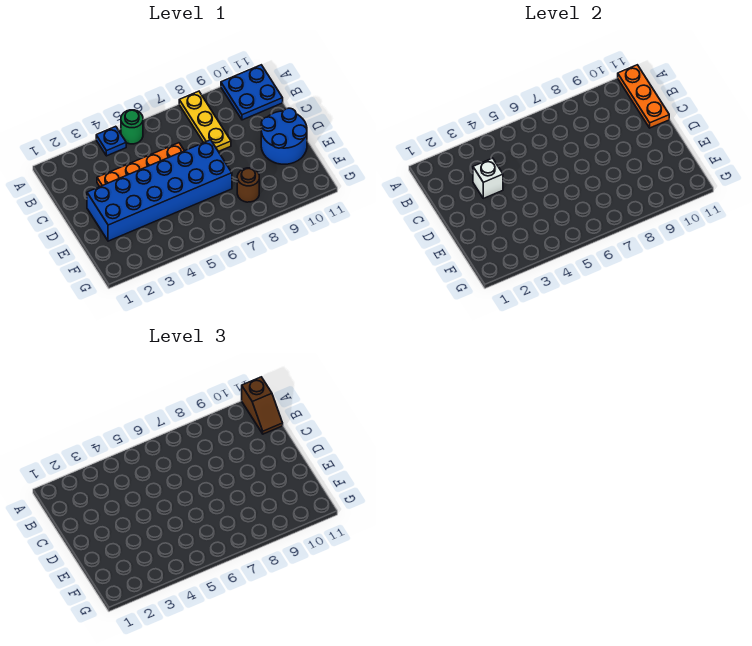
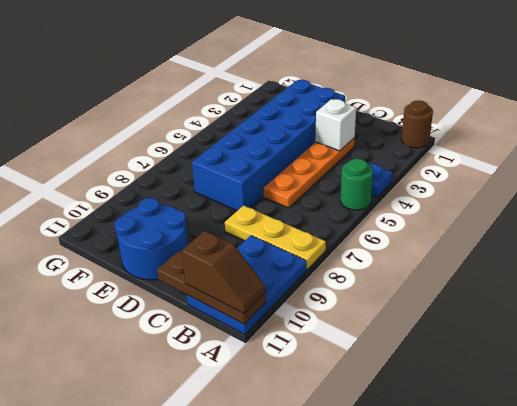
blue plate A10:B11 level 1 -> blue plate A9:B11 level 1
orange plate A11:C11 level 2 -> brown plate A11:C11 level 2
brown slope A11:B11 level 3 top A -> brown slope A11:B11 level 3 top B
brown round brick F8 level 1 -> brown round brick A1 level 1

